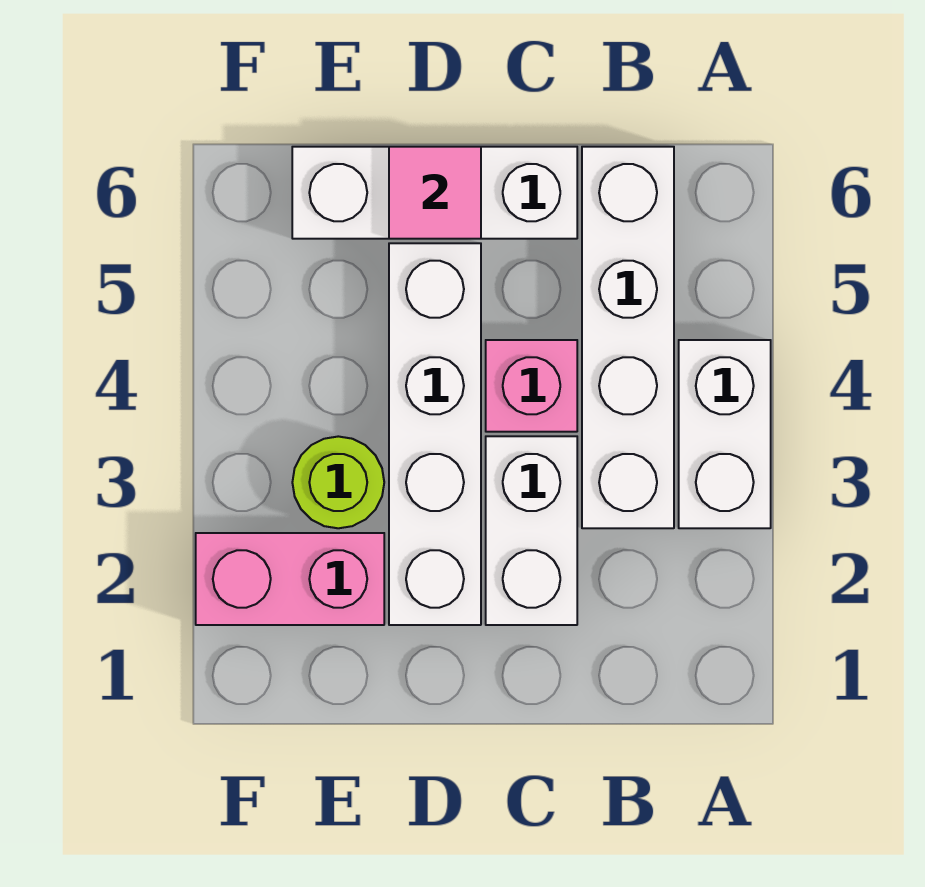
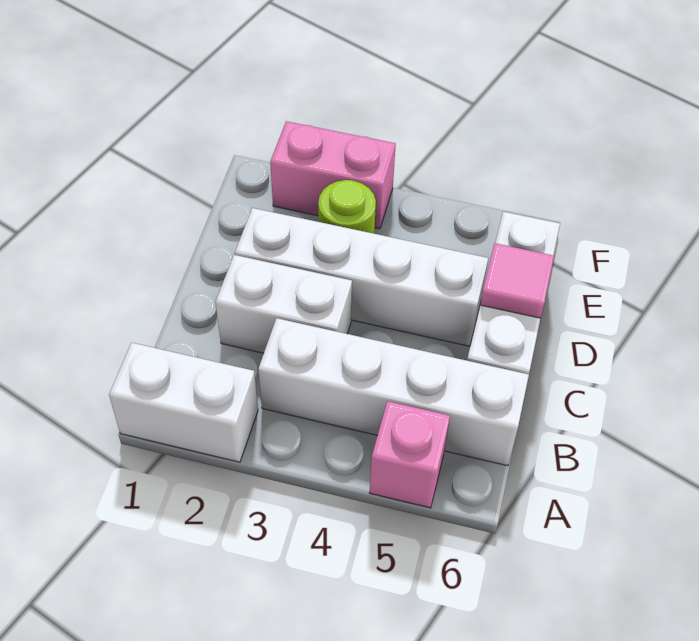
white brick A3:A4 level 1 -> white brick A1:A2 level 1
pink brick C4 level 1 -> pink brick A5 level 1
pink brick E2:F2 level 1 -> pink brick F2:F3 level 1

